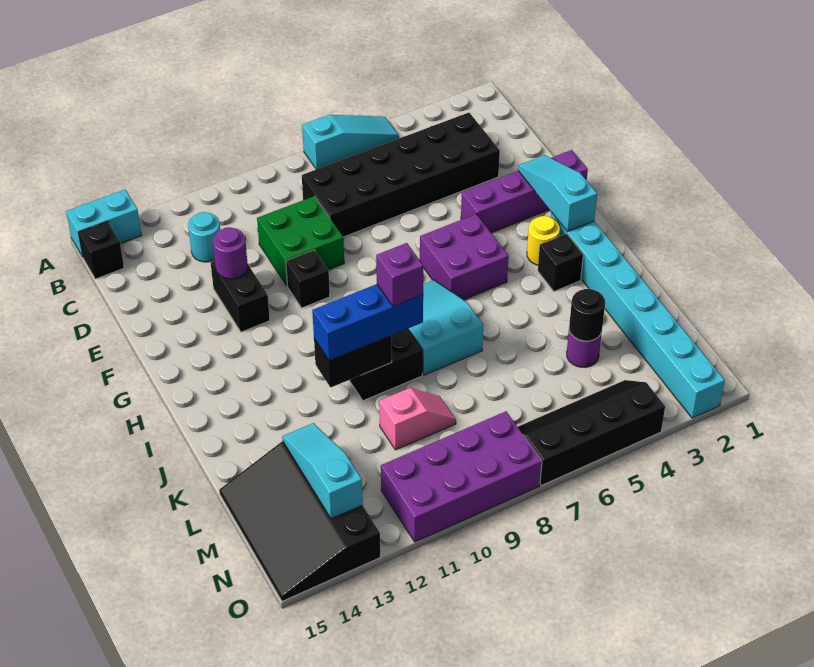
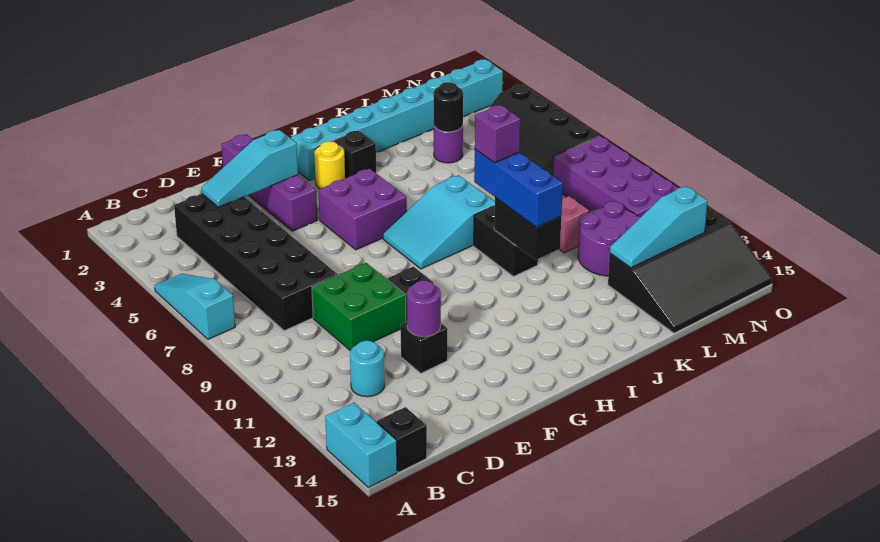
black brick E12:F12 level 1 -> black brick E12 level 1
cyan slope F2:H2 level 2 top H -> cyan slope D3:F3 level 2 top F
none -> purple round brick L11:M12 level 1

